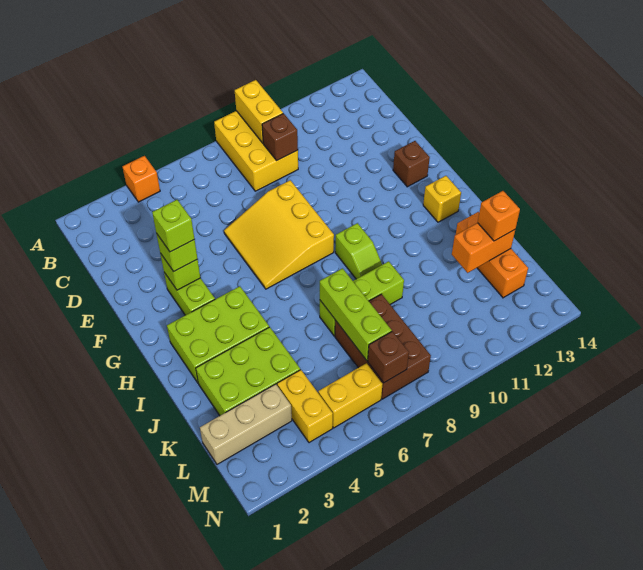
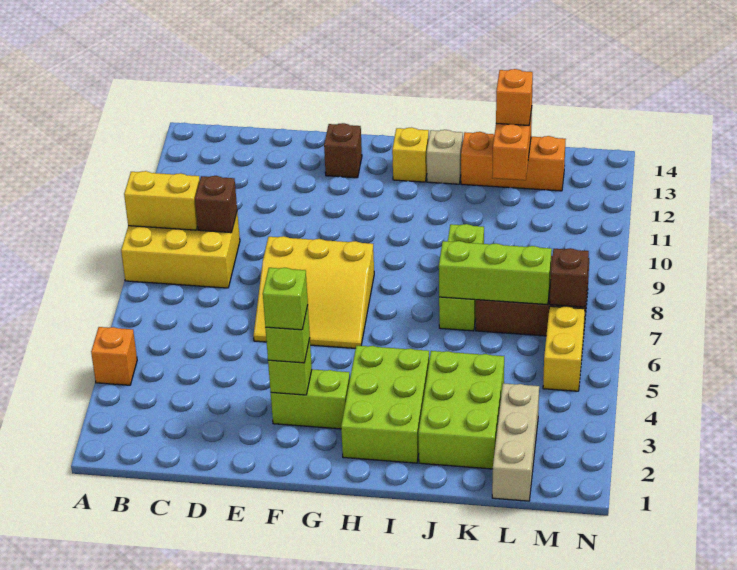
lime slope H9:I9 level 1 top H -> none
none -> tan brick I13 level 1
yellow brick L4:M4 level 1 -> none

